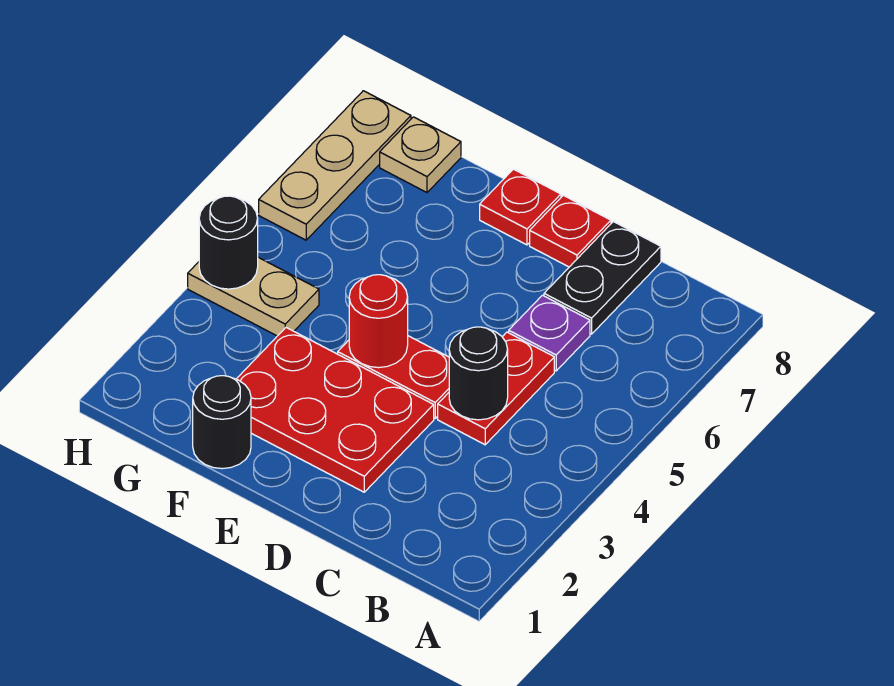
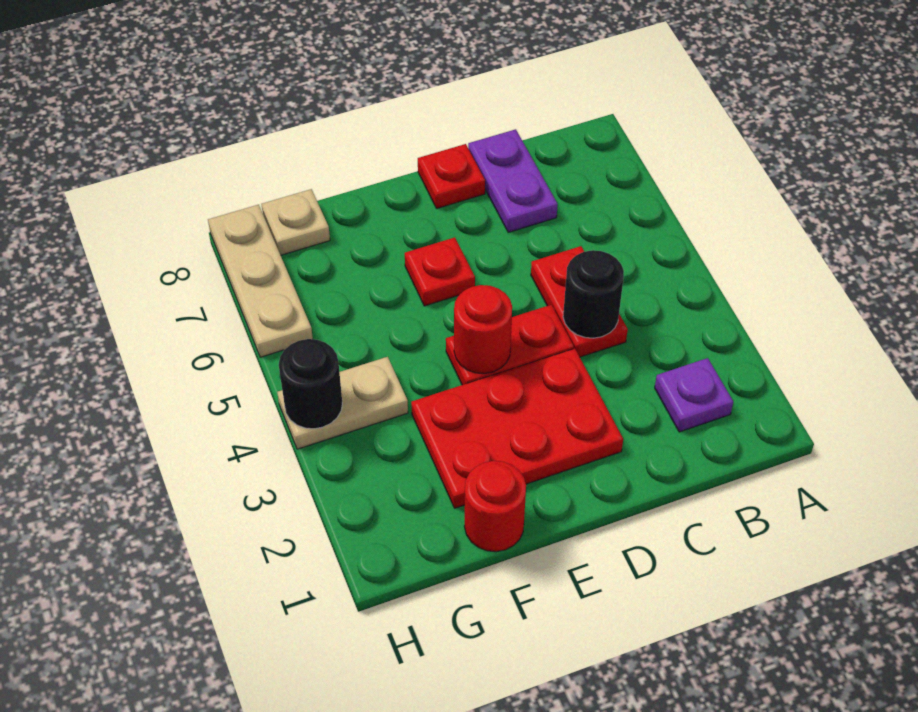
purple plate C6 level 1 -> purple plate B2 level 1
black plate C7:C8 level 1 -> purple plate C7:C8 level 1
red plate E8 level 1 -> red plate E6 level 1
black round brick F1 level 1 -> red round brick F1 level 1

